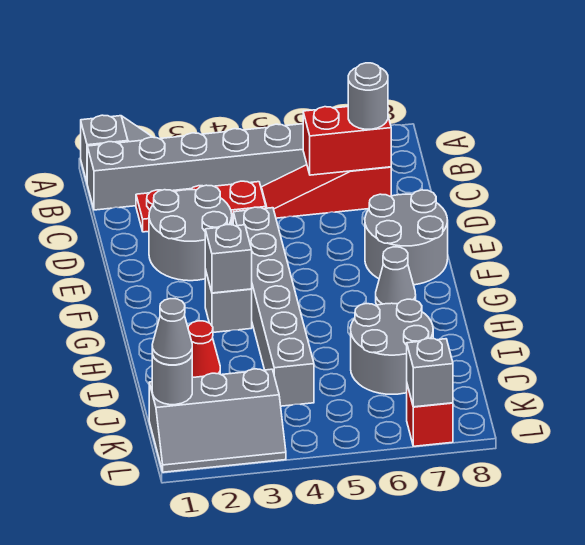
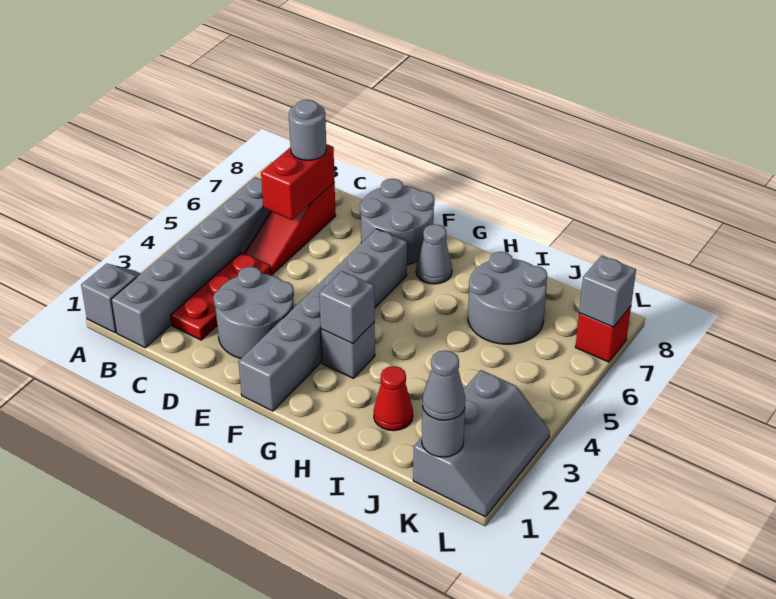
grey brick E4:J4 level 1 -> grey brick F1:F6 level 1

